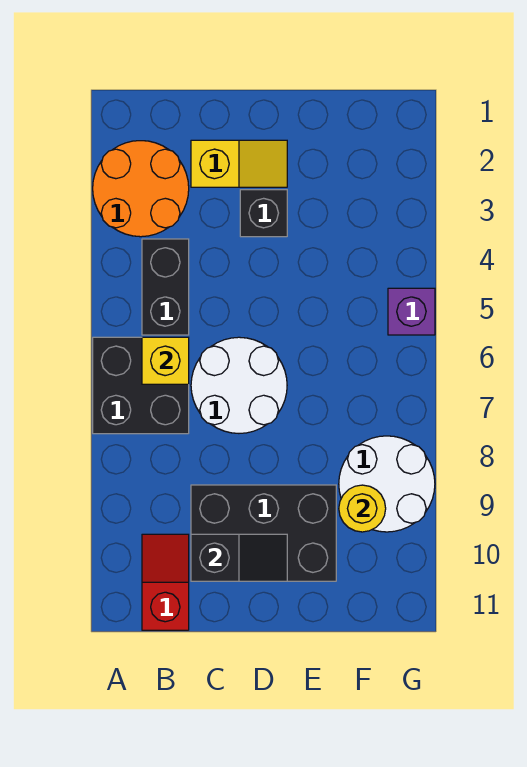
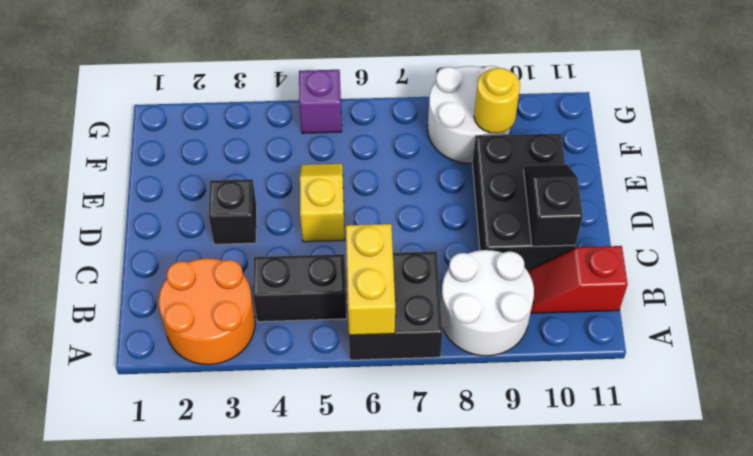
yellow brick B6 level 2 -> yellow brick A6:B6 level 2
yellow slope C2:D2 level 1 top C -> yellow slope D5:E5 level 1 top D
white round brick C6:D7 level 1 -> white round brick A8:B9 level 1

